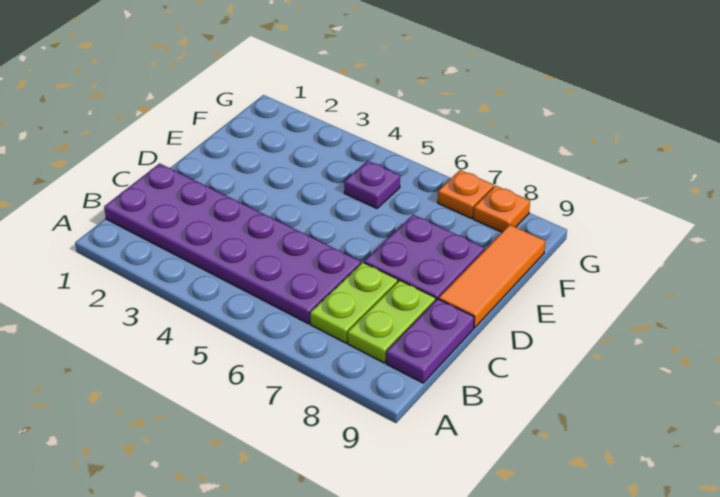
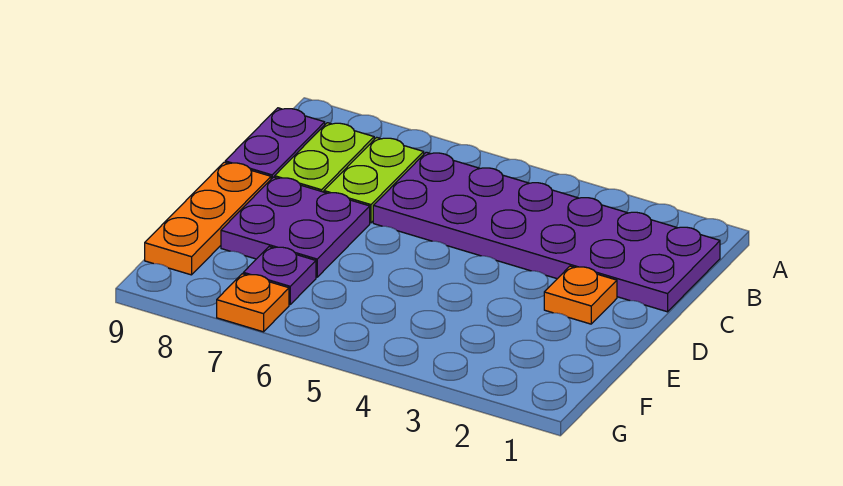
orange tile D9:F9 level 1 -> orange plate D9:F9 level 1
purple plate F5 level 1 -> purple plate F7 level 1
orange plate G8 level 1 -> orange plate D2 level 1

